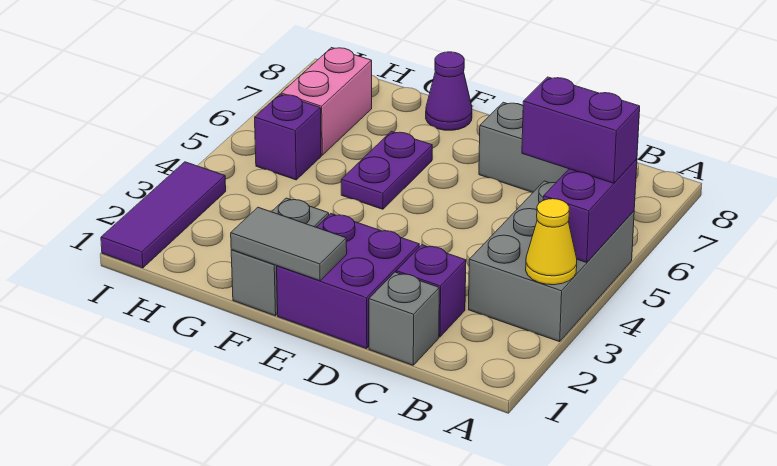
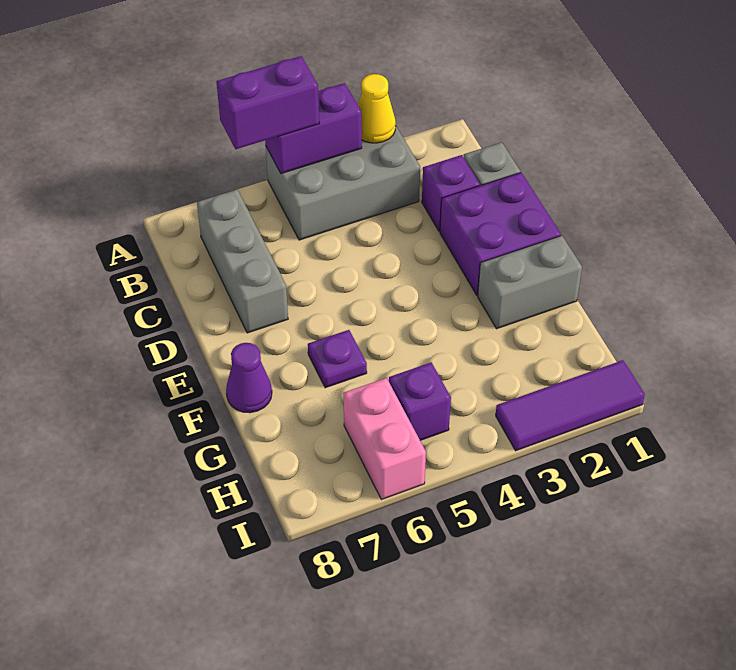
purple brick A5:B5 level 3 -> purple brick A5:A6 level 3
grey tile E1:F1 level 2 -> none
purple plate F5:F6 level 1 -> purple plate F6 level 1
pink brick H6:H7 level 1 -> pink brick H6:I6 level 1

